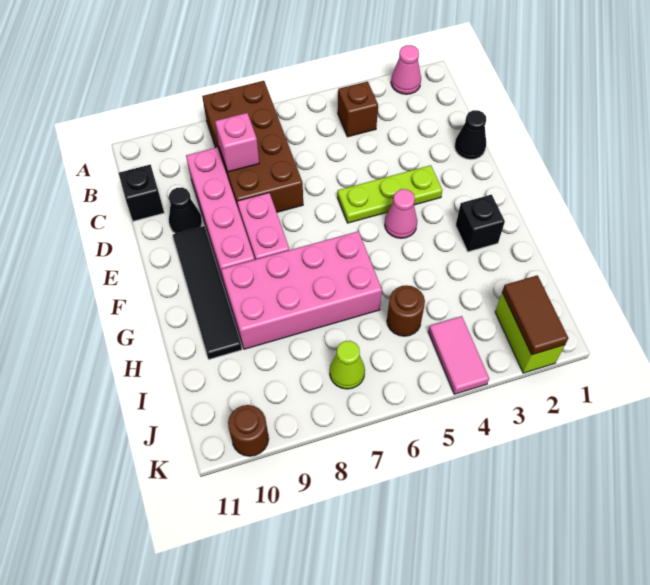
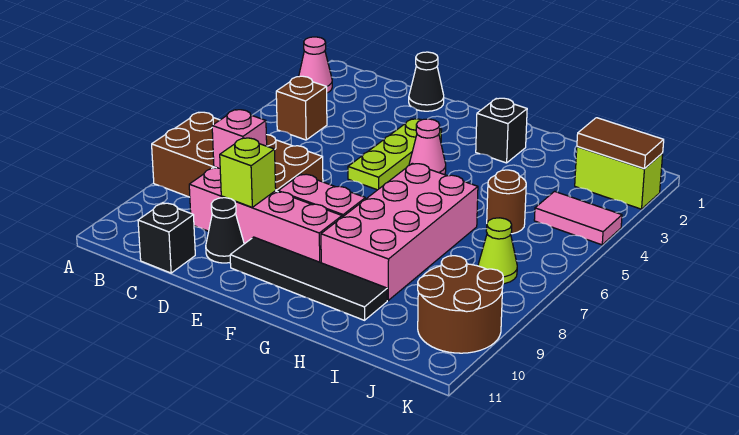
none -> lime brick D9 level 2
brown round brick K10 level 1 -> brown round brick J9:K10 level 1

